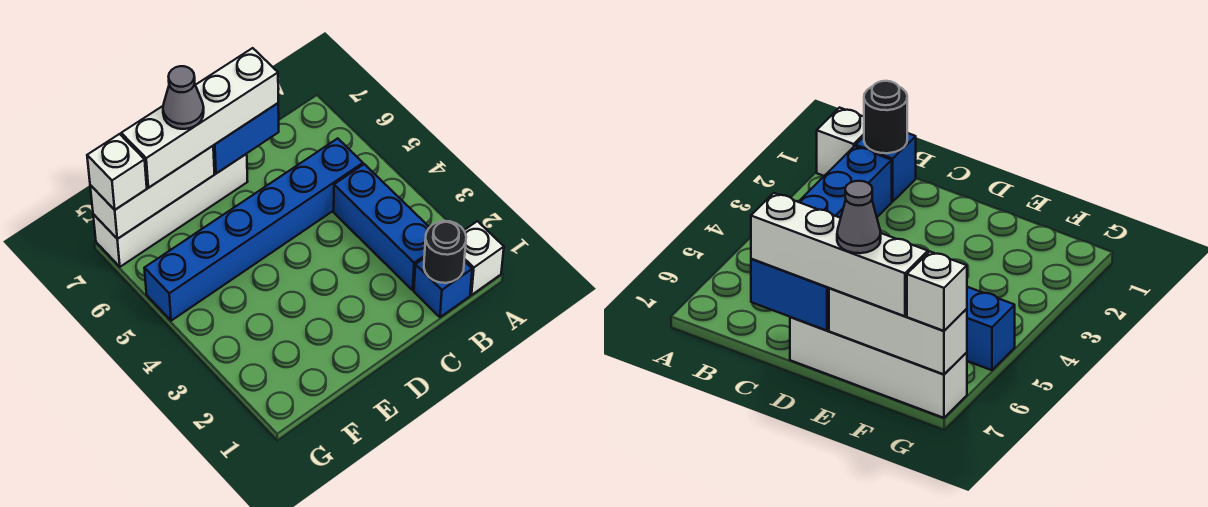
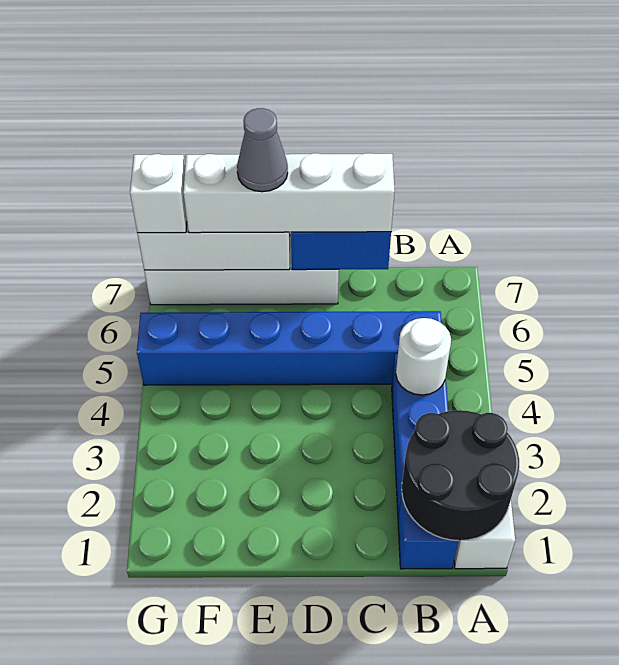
black round brick B1 level 2 -> black round brick A1:B2 level 2
none -> white round brick B4 level 2

